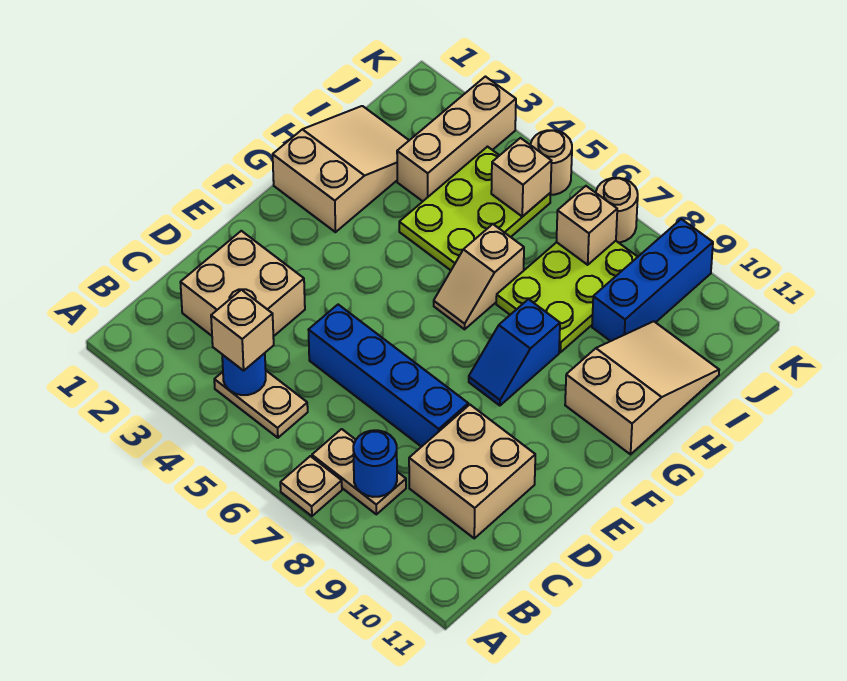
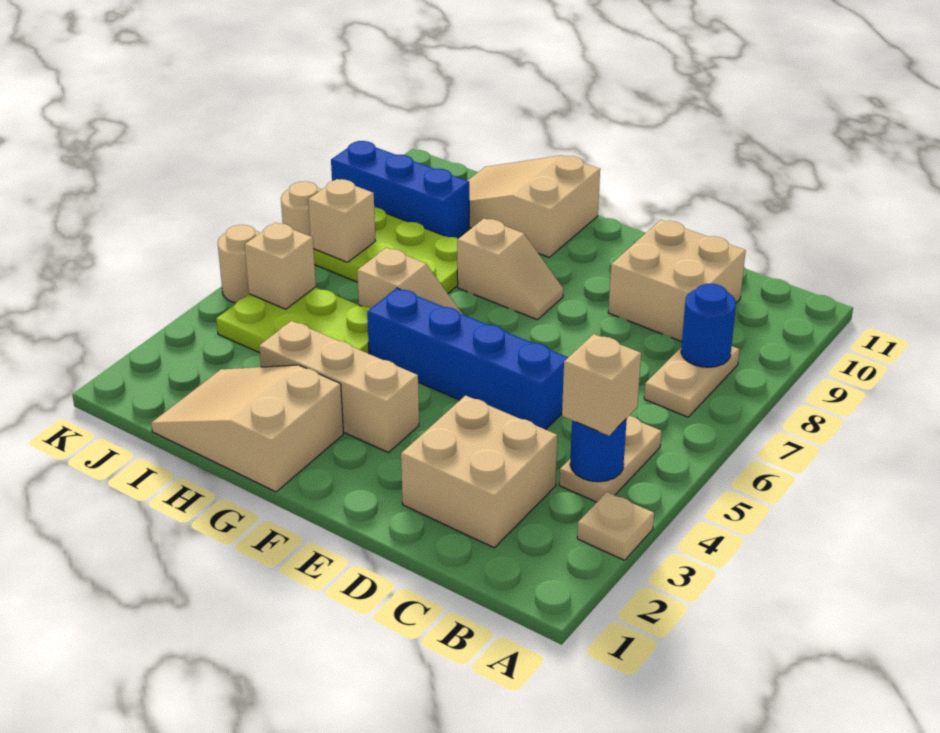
tan plate A7 level 1 -> tan plate A3 level 1
blue brick D5:D8 level 1 -> blue brick D5:G5 level 1
blue slope F8:G8 level 1 top G -> tan slope F8:G8 level 1 top G
tan brick I3:K3 level 1 -> tan brick F3:H3 level 1

